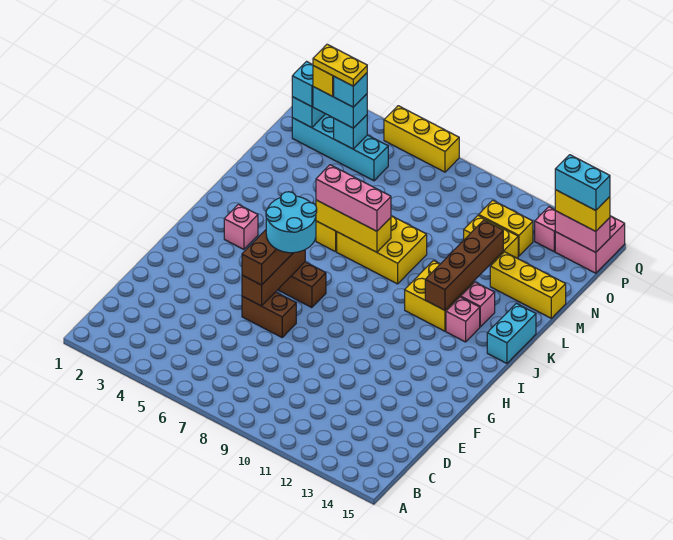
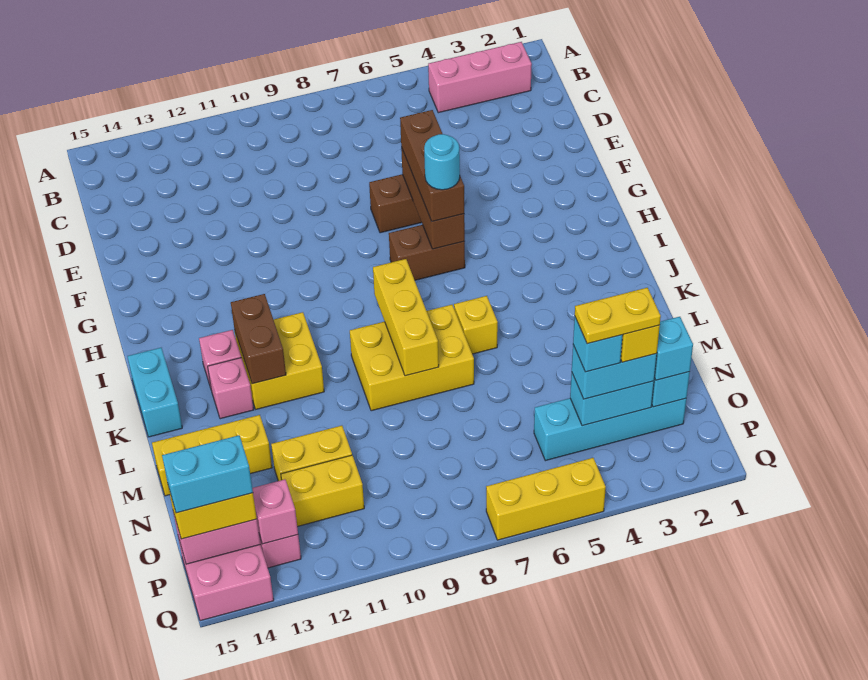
cyan round brick G6:H7 level 4 -> cyan round brick H6 level 4
pink brick I3 level 1 -> pink brick P13 level 2
brown brick J12:M12 level 2 -> brown brick J12:K12 level 2
yellow brick K6:K8 level 2 -> yellow brick J8:L8 level 2
pink brick K6:K8 level 3 -> pink brick B2:B4 level 1
cyan brick O4 level 2 -> cyan brick O3:O4 level 2

